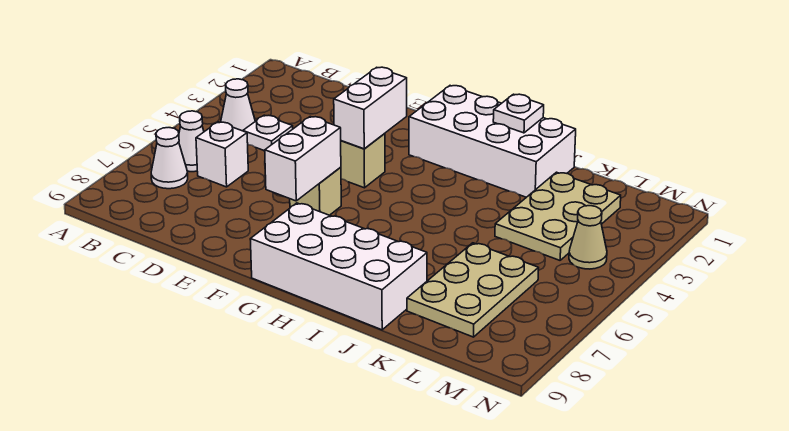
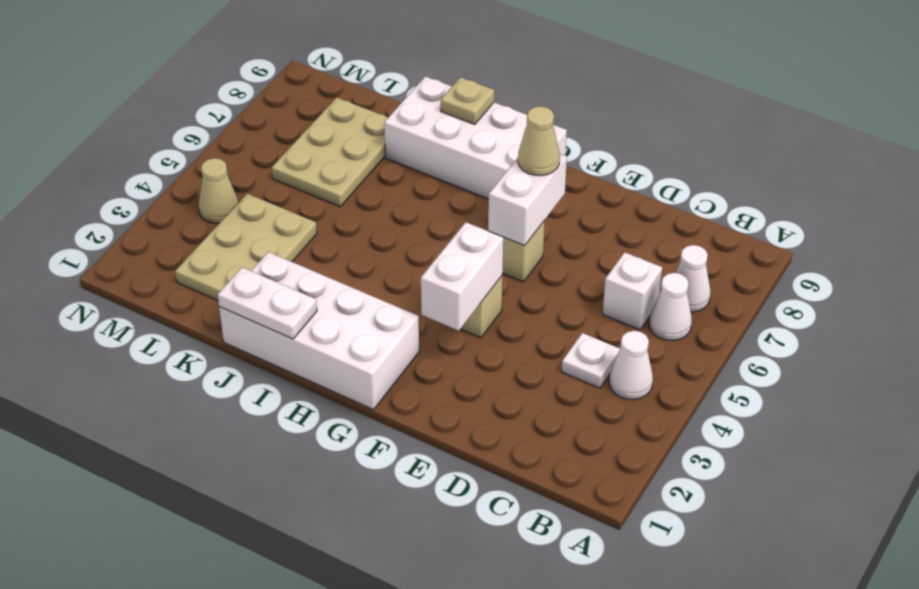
none -> tan cone F7 level 3
white plate I1 level 2 -> white plate I1:J1 level 2
none -> tan plate I9 level 2

